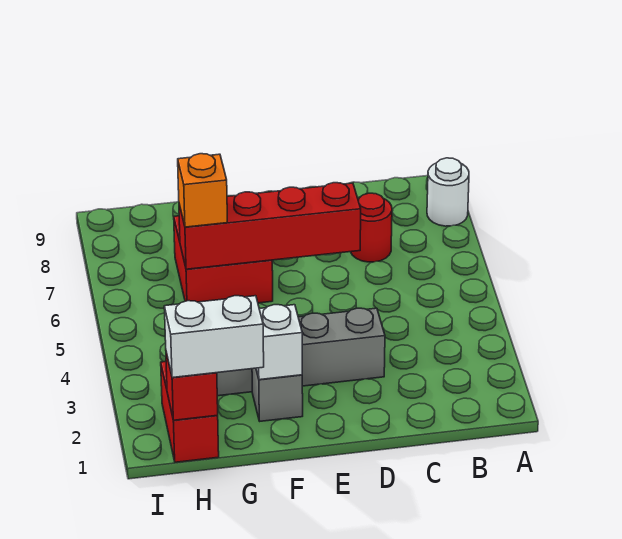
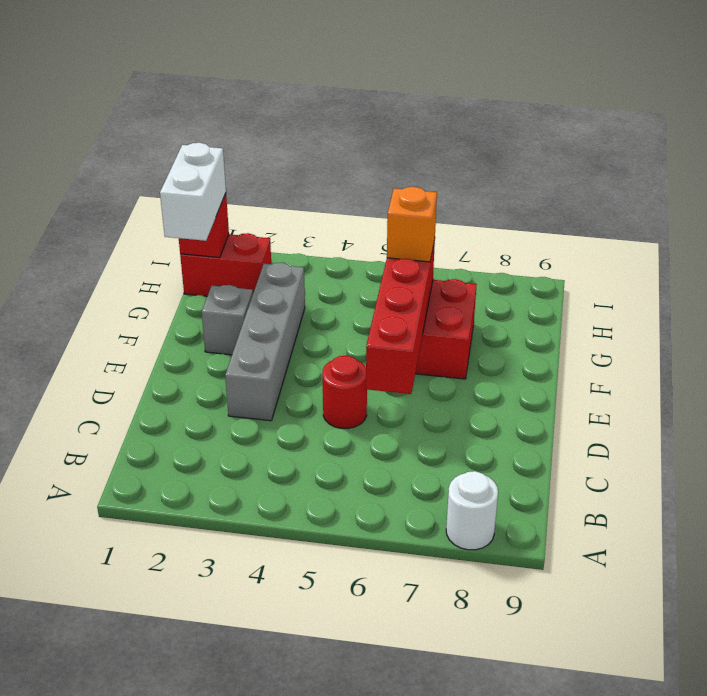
red round brick C7 level 1 -> red round brick D5 level 1
white brick F2 level 2 -> none

